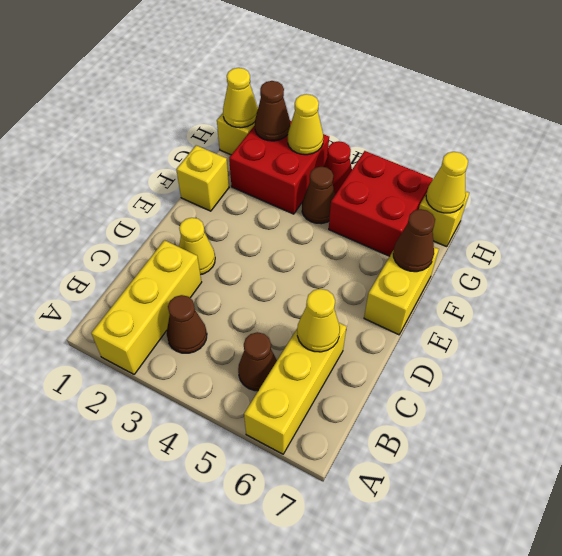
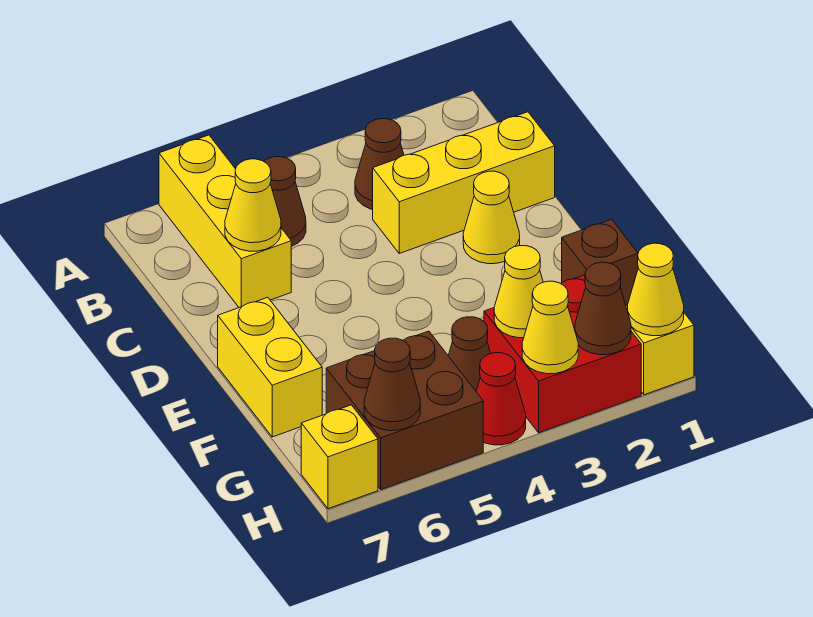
yellow brick A2:C2 level 1 -> yellow brick C1:C3 level 1
yellow brick F1 level 1 -> brown brick F1 level 1
brown cone F7 level 2 -> brown cone H6 level 2
red brick G5:H6 level 1 -> brown brick G5:H6 level 1
yellow cone H7 level 2 -> yellow cone G3 level 2

